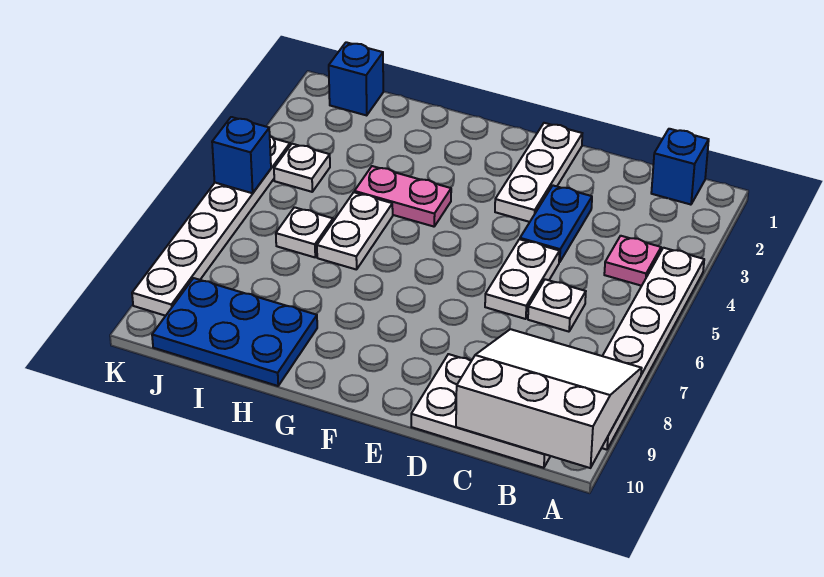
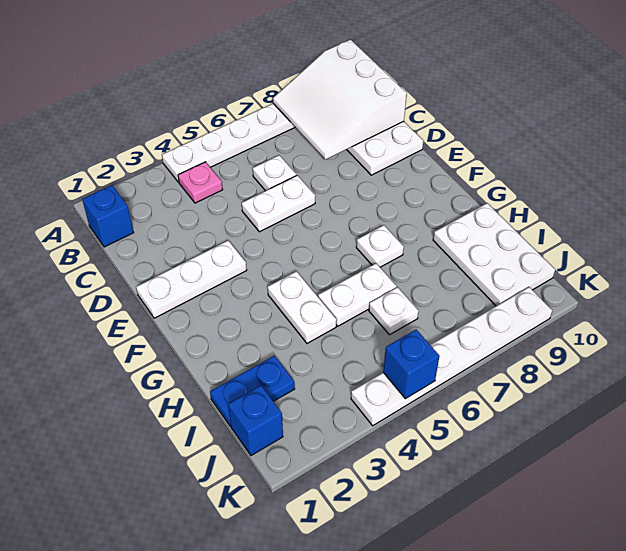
blue plate D3:D4 level 1 -> blue plate I1:I2 level 1
pink plate G4:H4 level 1 -> white plate G4:H4 level 1
blue plate H9:J10 level 1 -> white plate H9:J10 level 1
white plate J4 level 1 -> white plate G7 level 1

